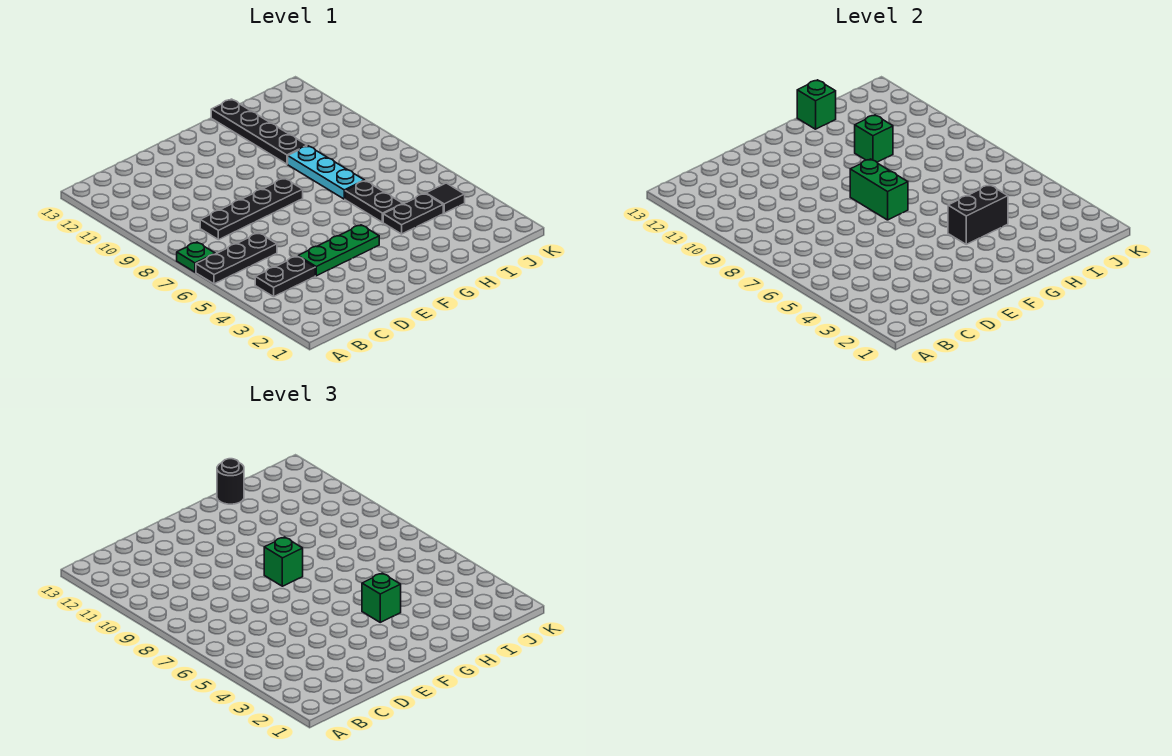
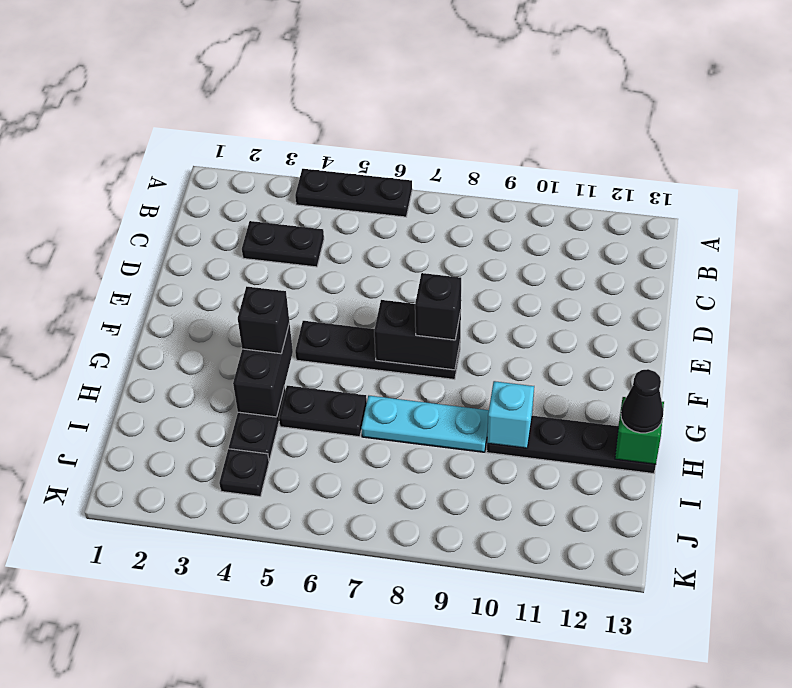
black plate A6:C6 level 1 -> black plate A4:A6 level 1
green plate A7 level 1 -> none
black plate B4:C4 level 1 -> black plate C3:C4 level 1
black plate C8:F8 level 1 -> black plate F5:F8 level 1
green plate D4:F4 level 1 -> none
green brick F7:F8 level 2 -> black brick F7:F8 level 2
green brick F8 level 3 -> black brick F8 level 3
green brick G4 level 3 -> black brick G4 level 3
green brick H10 level 2 -> cyan brick H10 level 2
black round brick H13 level 3 -> black cone H13 level 3
black tile J4 level 1 -> black plate J4 level 1

